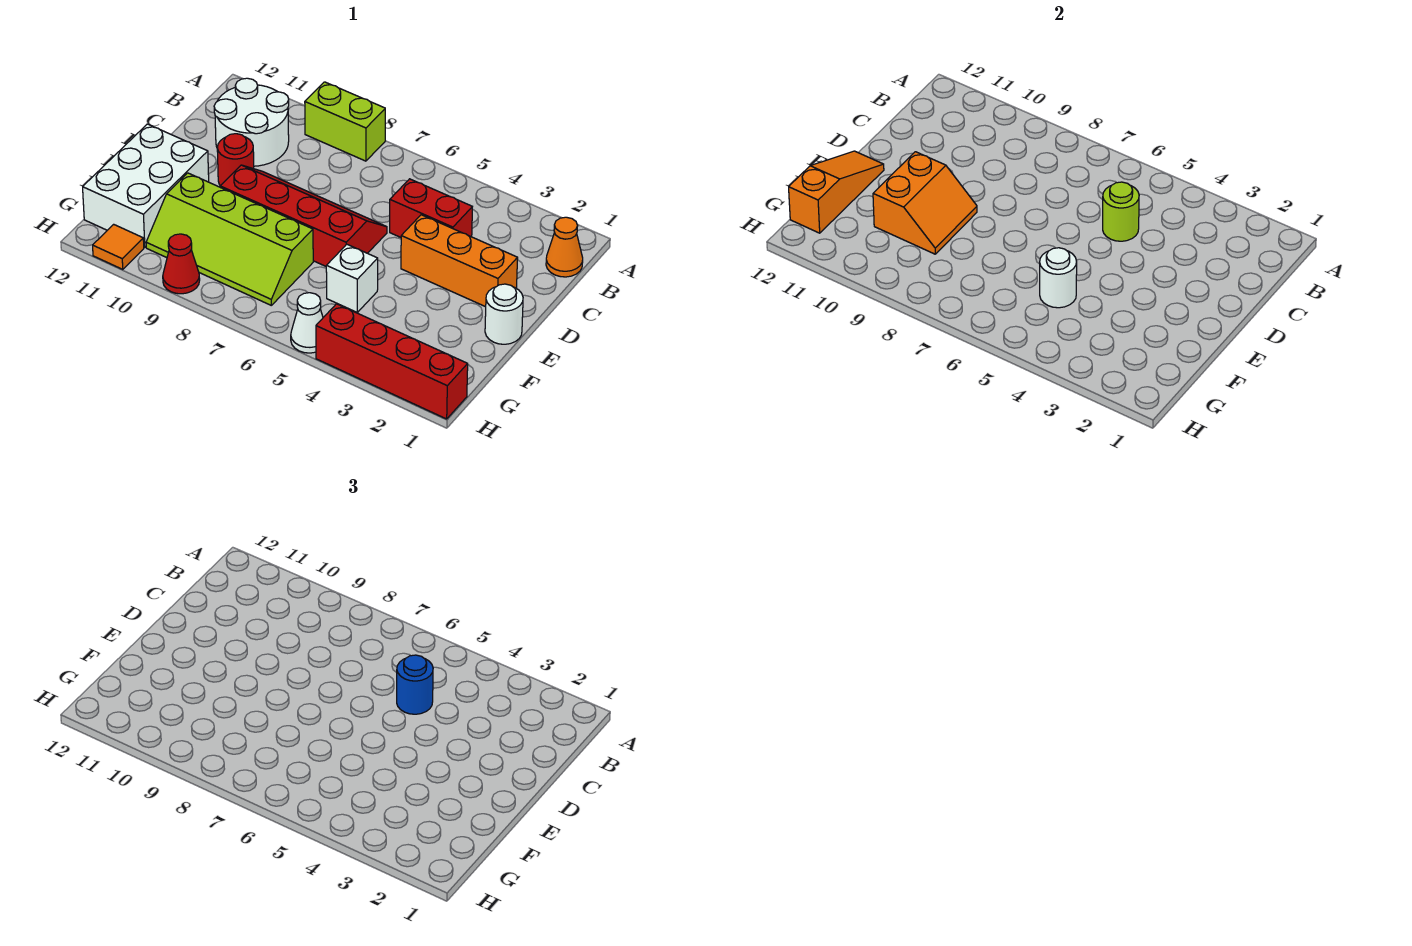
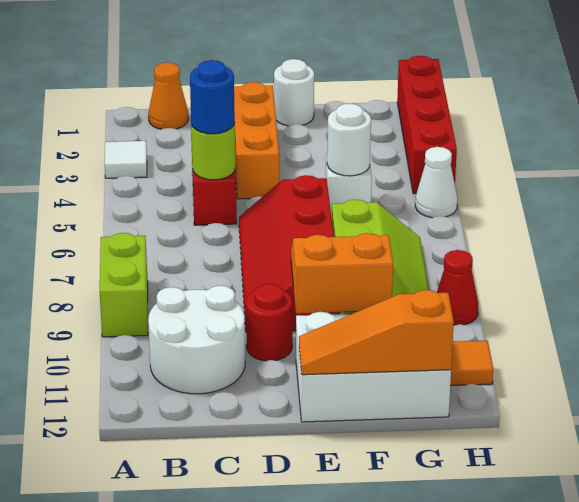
none -> white tile A3 level 1

